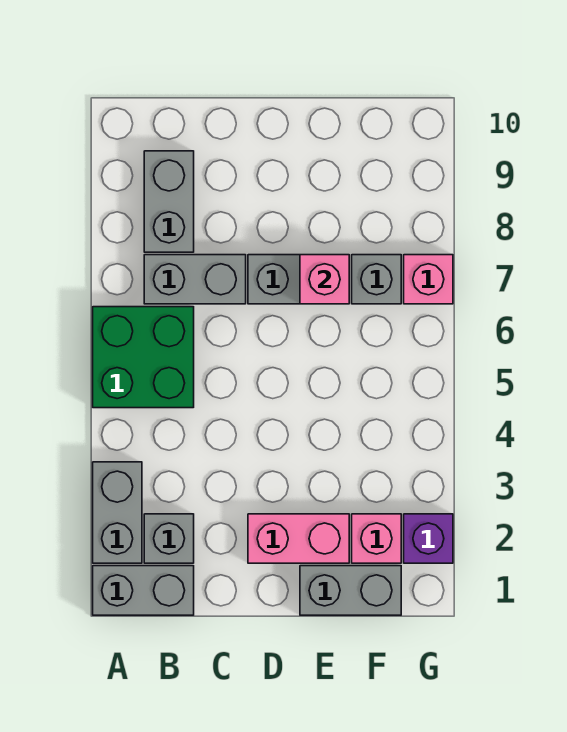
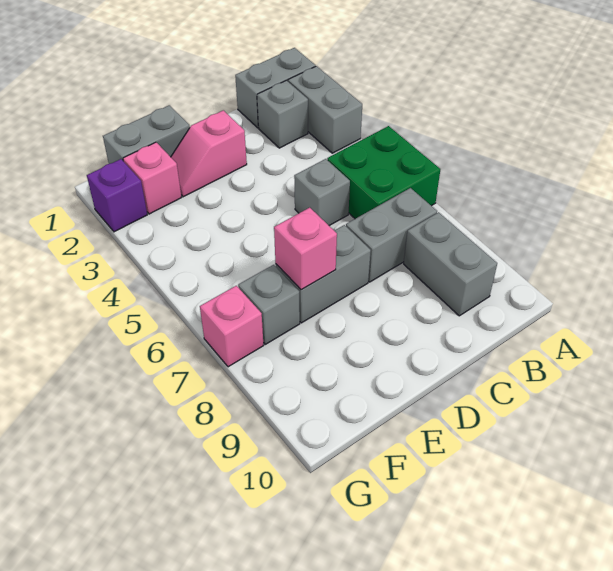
none -> grey brick C5 level 1
pink brick D2:E2 level 1 -> pink slope D2:E2 level 1 top D

